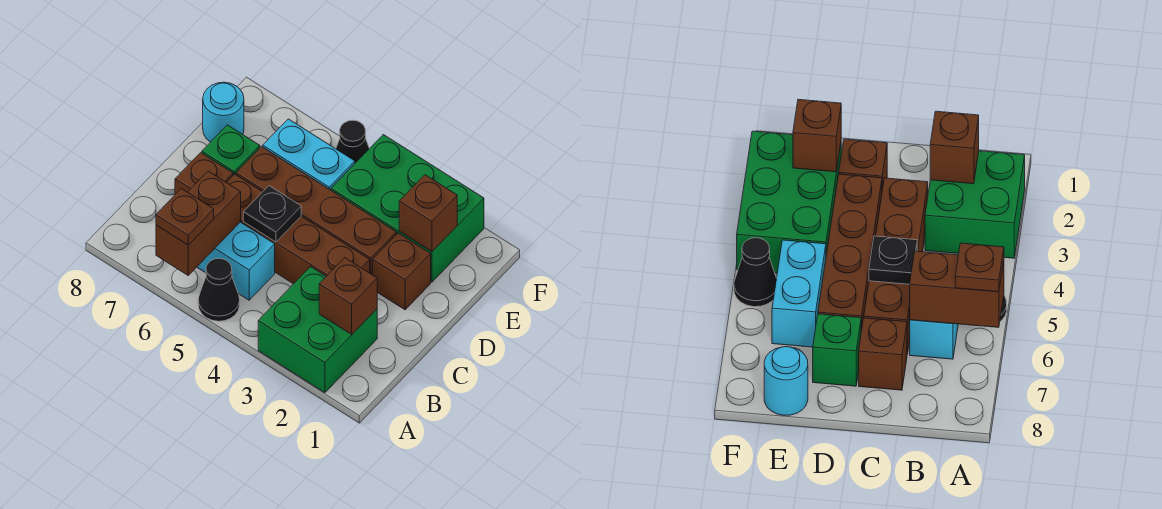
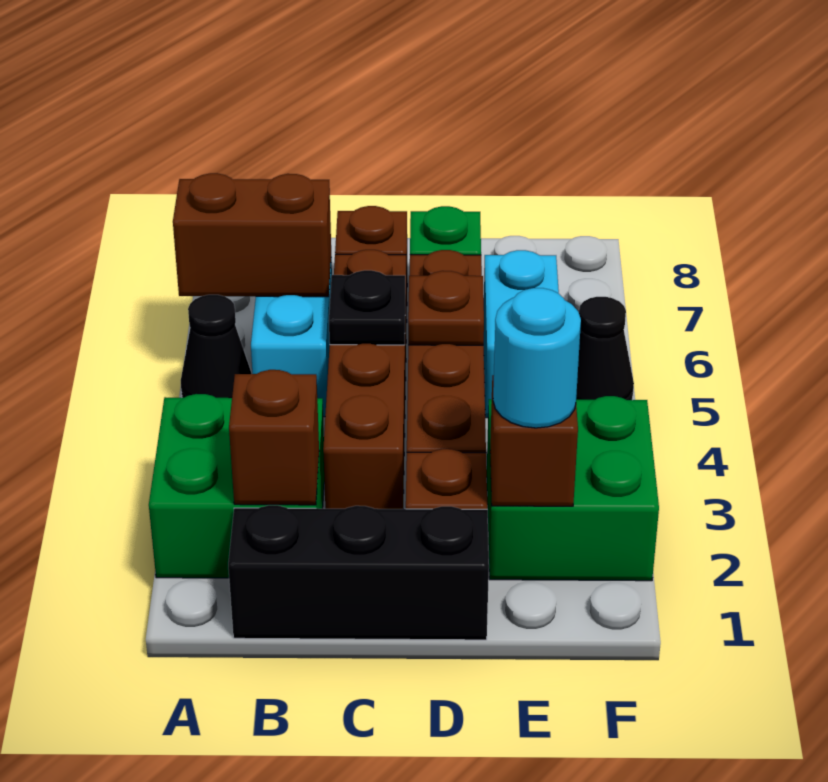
brown plate A6 level 3 -> brown plate D5 level 2
none -> black brick B1:D1 level 1
green brick E2:F4 level 1 -> green brick E2:F3 level 1
cyan round brick E8 level 1 -> cyan round brick E2 level 3

